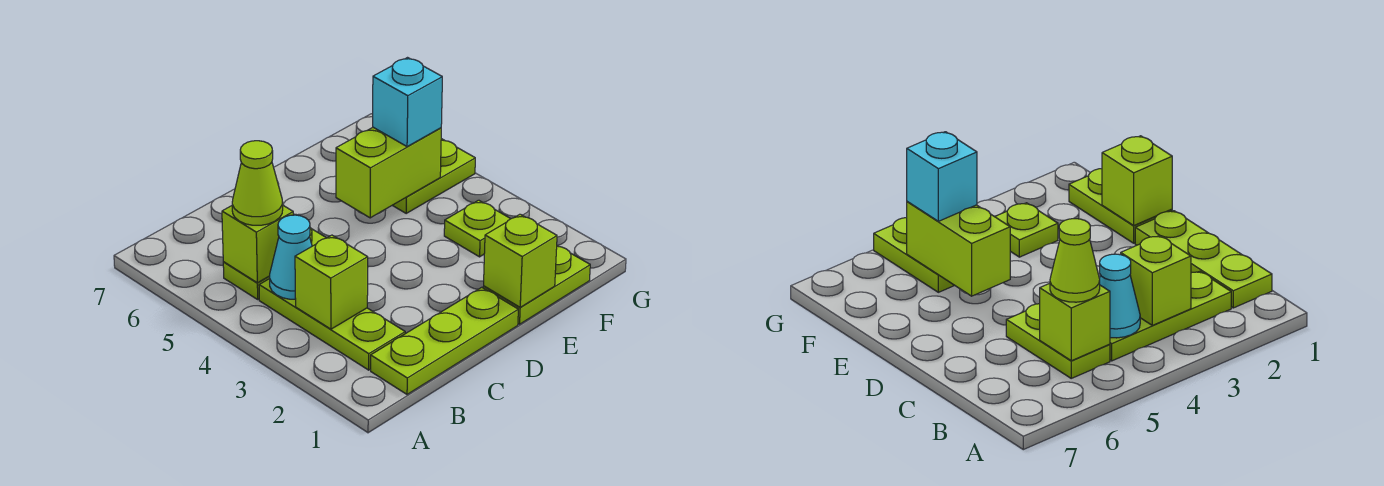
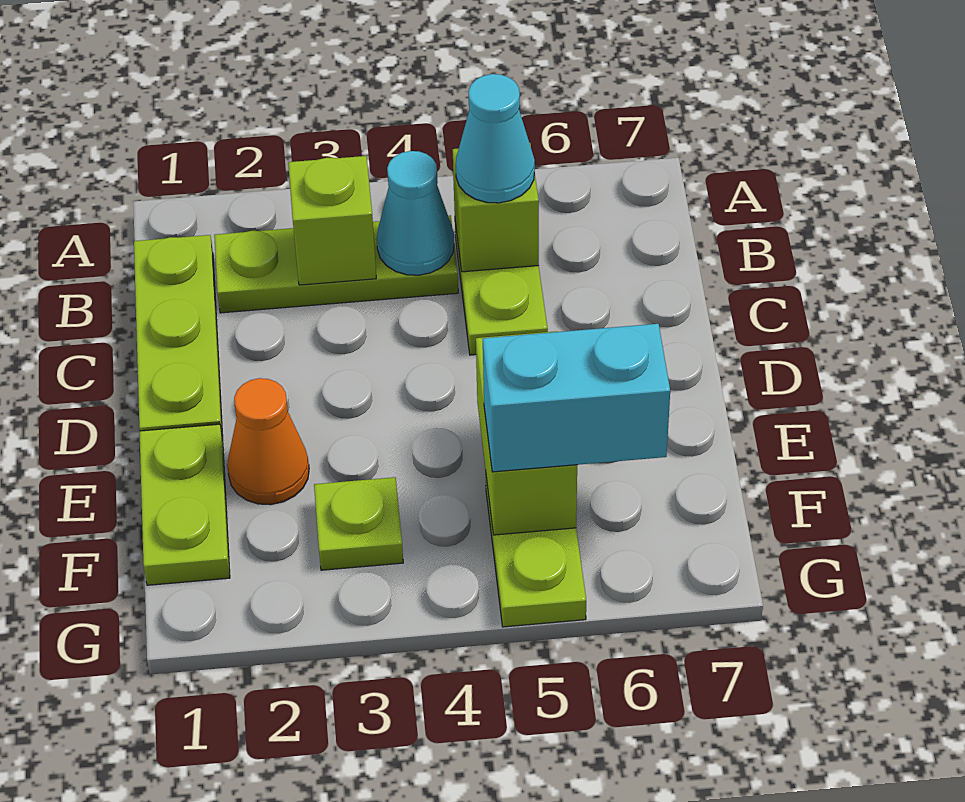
lime cone B5 level 3 -> cyan cone B5 level 3
lime brick E1 level 2 -> none
none -> orange cone E2 level 1
cyan brick F5 level 3 -> cyan brick F5:F6 level 3

